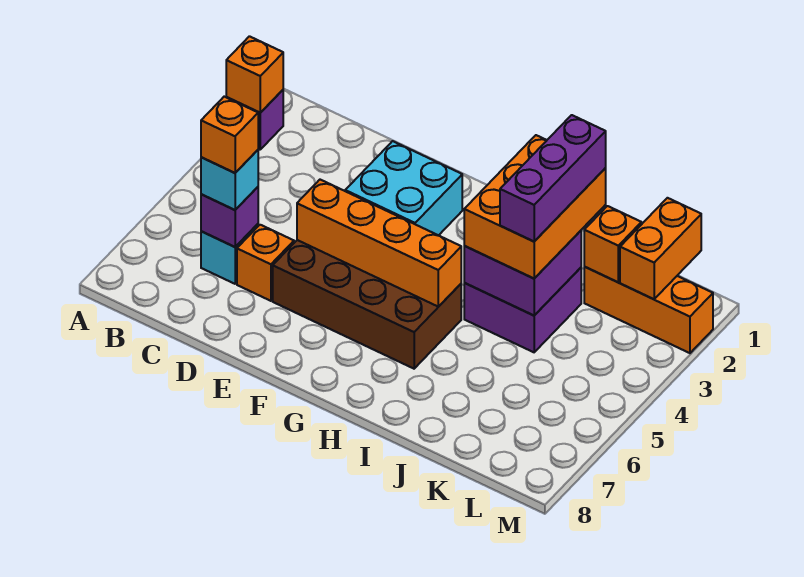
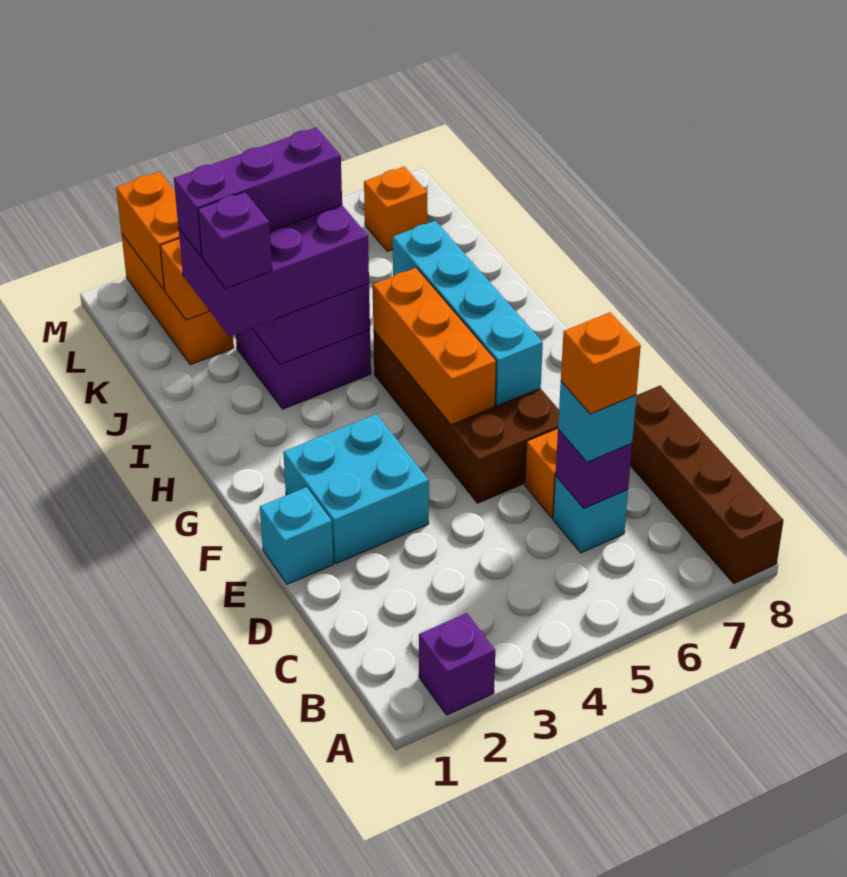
orange brick A2 level 2 -> orange brick L7 level 1
none -> brown brick A8:D8 level 1
none -> cyan brick E1 level 1
orange brick E5:H5 level 2 -> orange brick F5:H5 level 2
none -> cyan brick F6:I6 level 2
orange brick I2:J4 level 3 -> purple brick I2:J4 level 3
none -> purple brick I2 level 4
orange brick L1:L2 level 2 -> orange brick L2:M2 level 2

